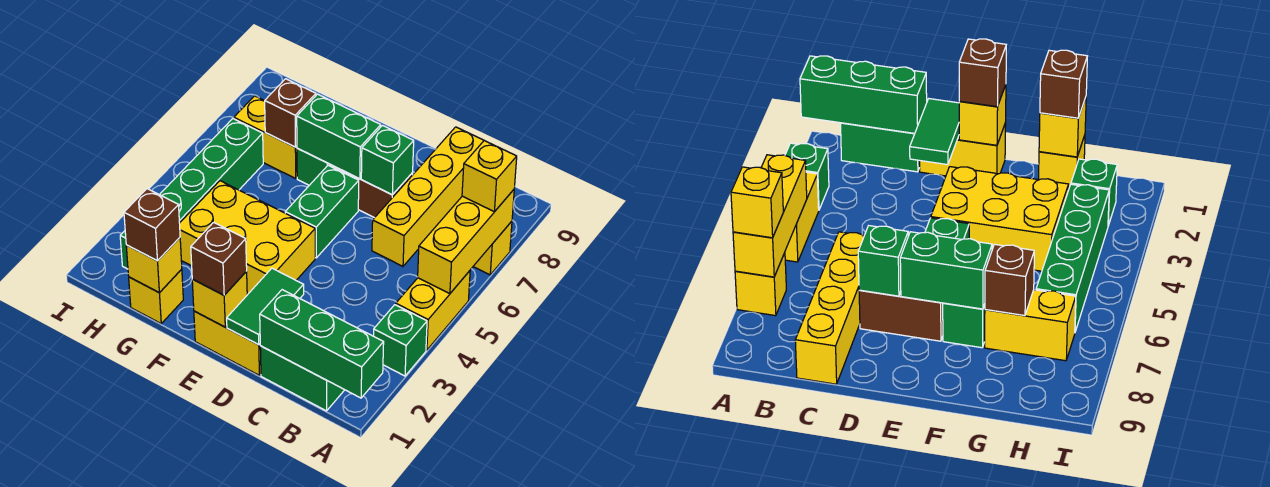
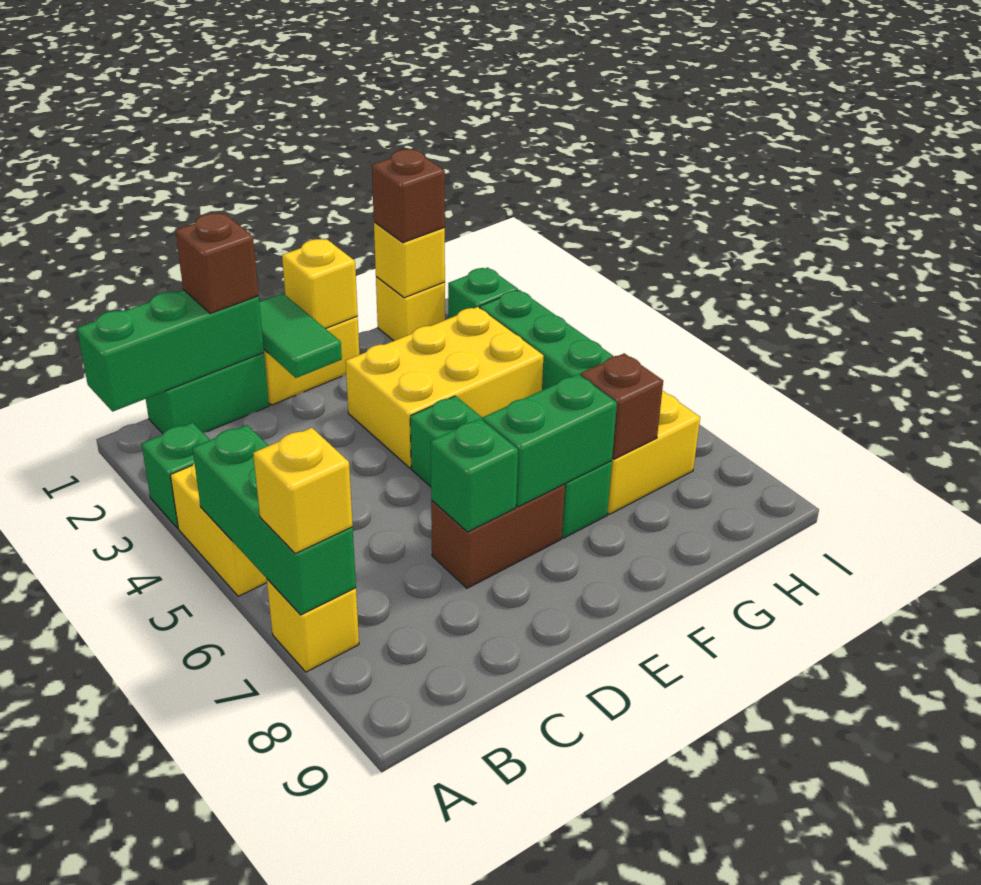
yellow brick A5:A7 level 2 -> green brick A5:A7 level 2
yellow brick C6:C9 level 1 -> none
brown brick E1 level 3 -> brown brick C1 level 3

